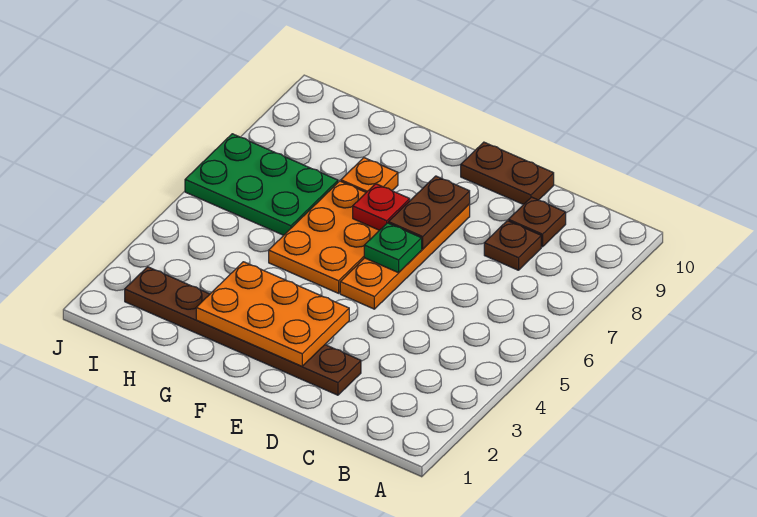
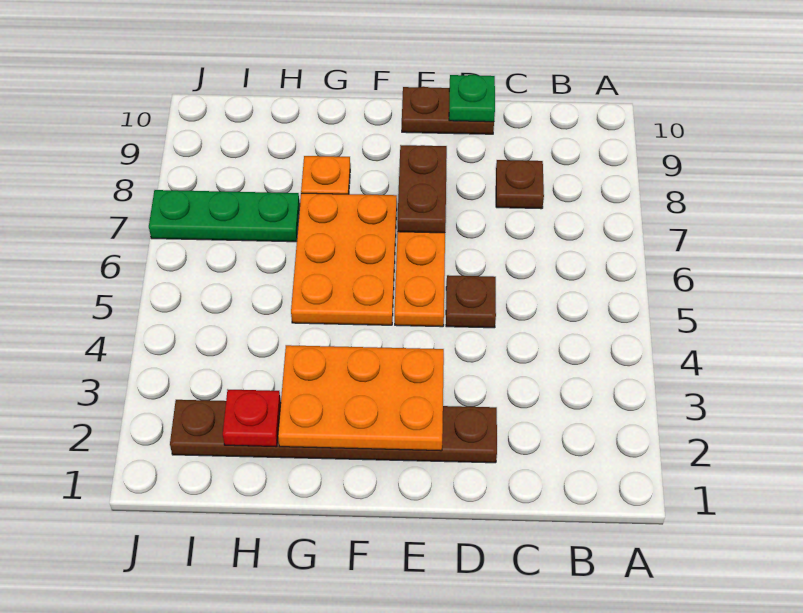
brown plate C9 level 1 -> brown plate D5 level 1
green plate E6 level 2 -> green plate D10 level 2
red plate F7 level 2 -> red plate H2 level 2
green plate H6:J7 level 1 -> green plate H7:J7 level 1

